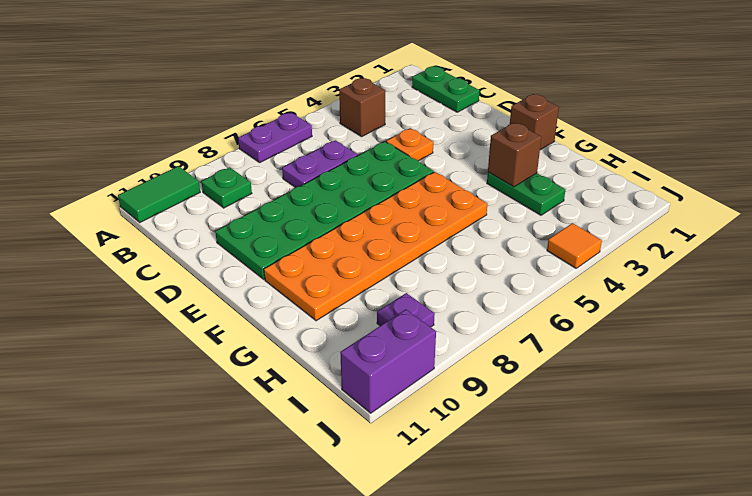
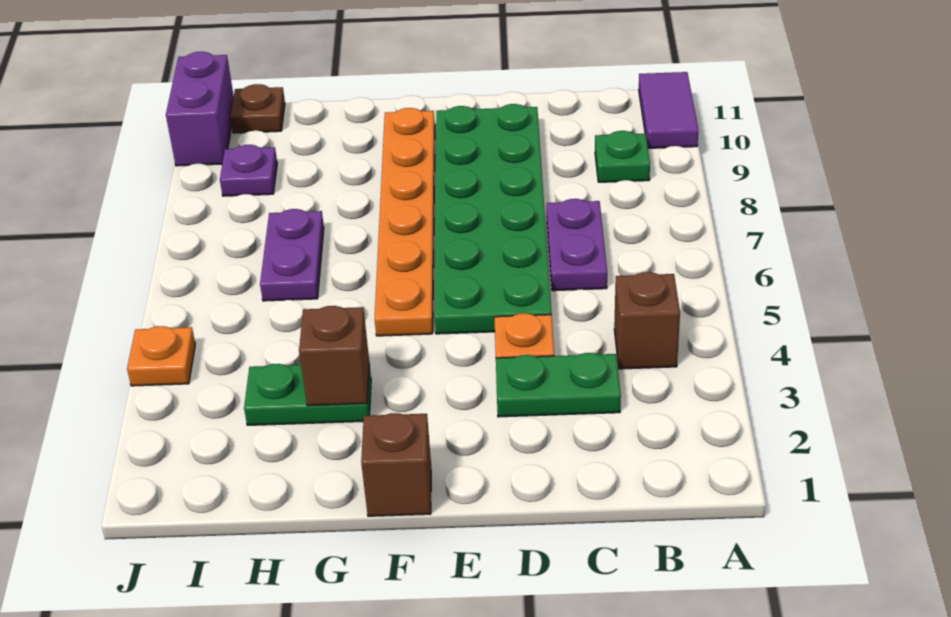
purple plate A6:A7 level 1 -> purple plate H6:H7 level 1
green tile A10:A11 level 1 -> purple tile A10:A11 level 1
green plate B1:C1 level 1 -> green plate C3:D3 level 1
orange plate F5:G10 level 1 -> orange plate F5:F10 level 1
none -> brown plate I11 level 1
orange tile J4 level 1 -> orange plate J4 level 1

